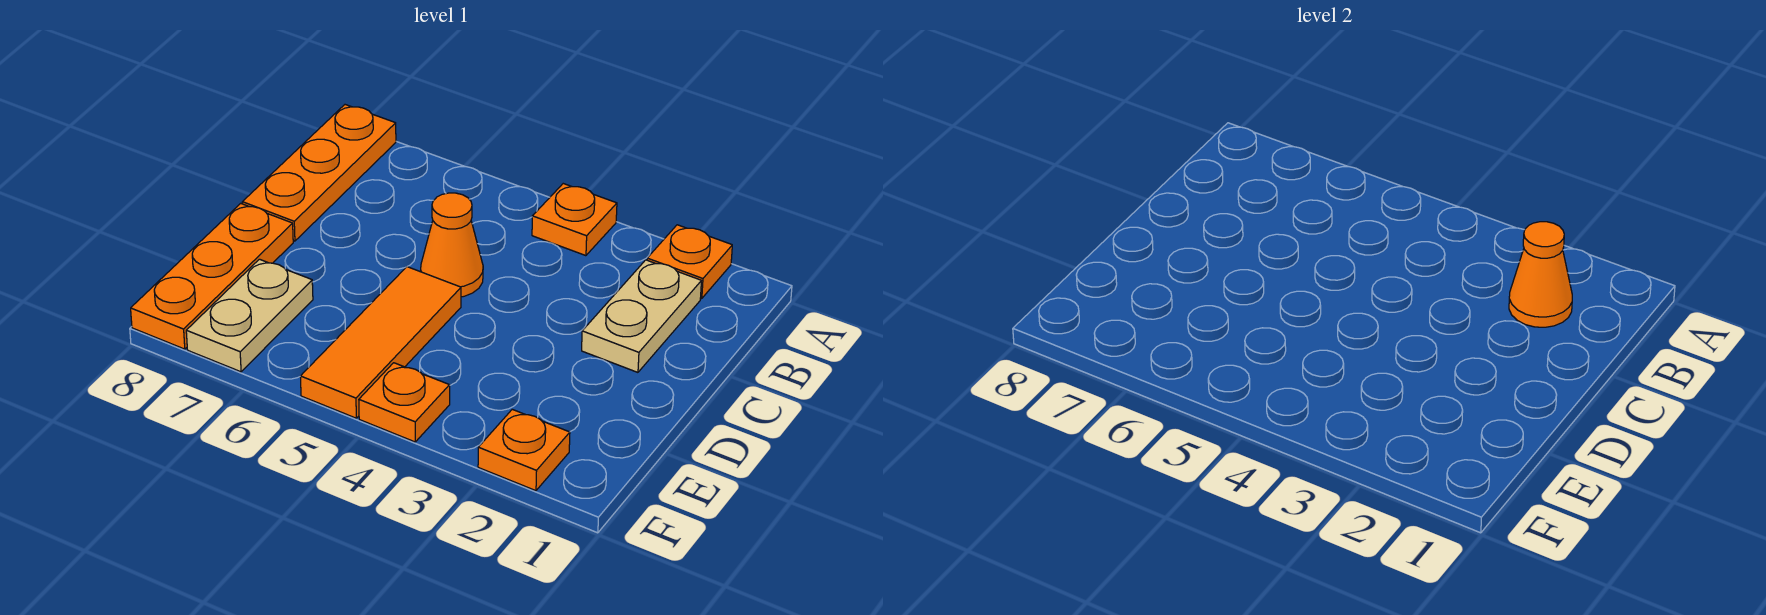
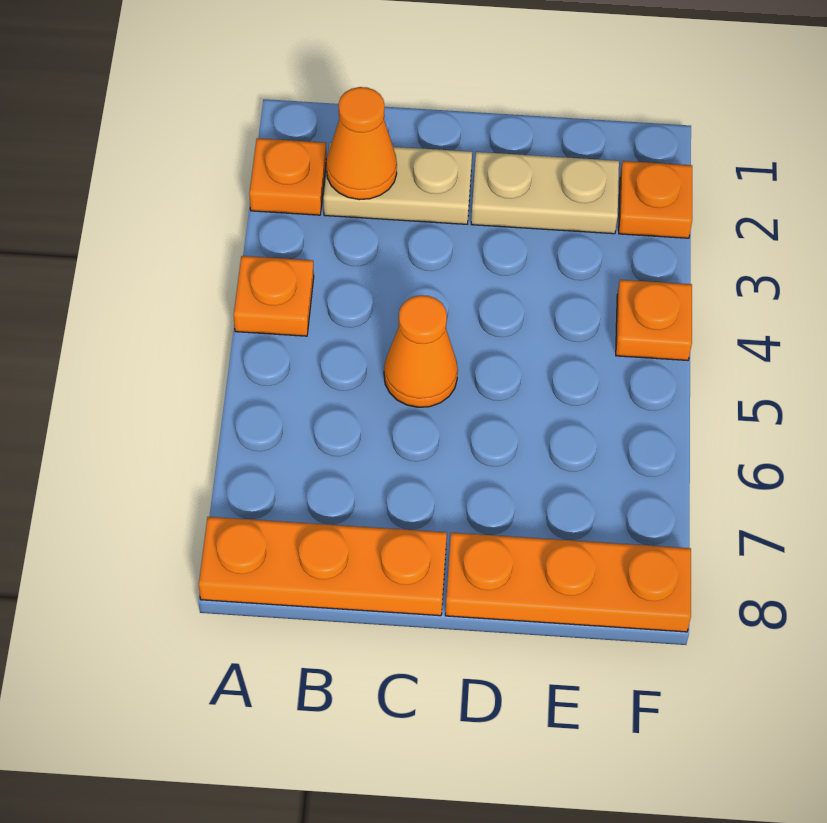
orange tile D5:F5 level 1 -> none
tan plate E7:F7 level 1 -> tan plate D2:E2 level 1

